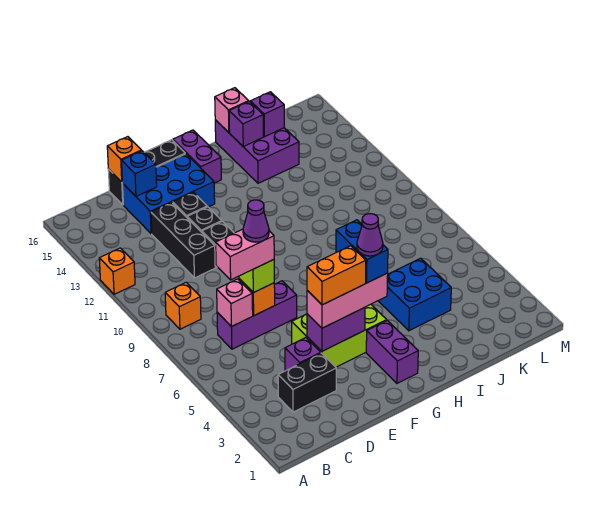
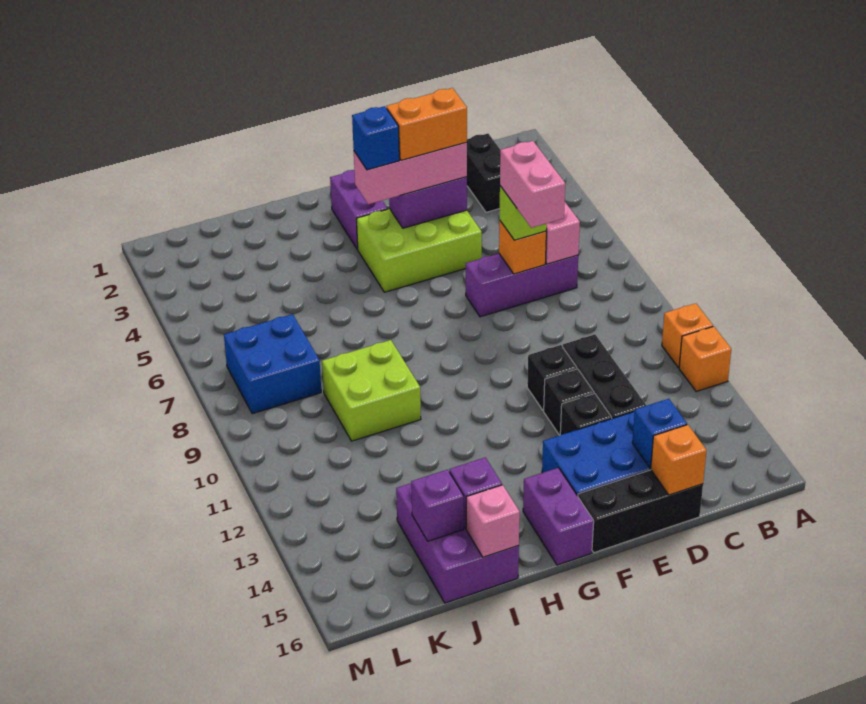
orange brick B9 level 1 -> orange brick A11 level 1
black brick C3:D3 level 1 -> black brick C2:C3 level 1
pink brick C7:D7 level 4 -> pink brick D7:D8 level 4
purple brick D4 level 1 -> none
purple cone D7 level 5 -> none
blue brick G4:G5 level 4 -> blue brick G4 level 4
purple cone G4 level 5 -> none
blue brick I4:J5 level 1 -> blue brick K7:L8 level 1
none -> lime brick I9:J10 level 1

